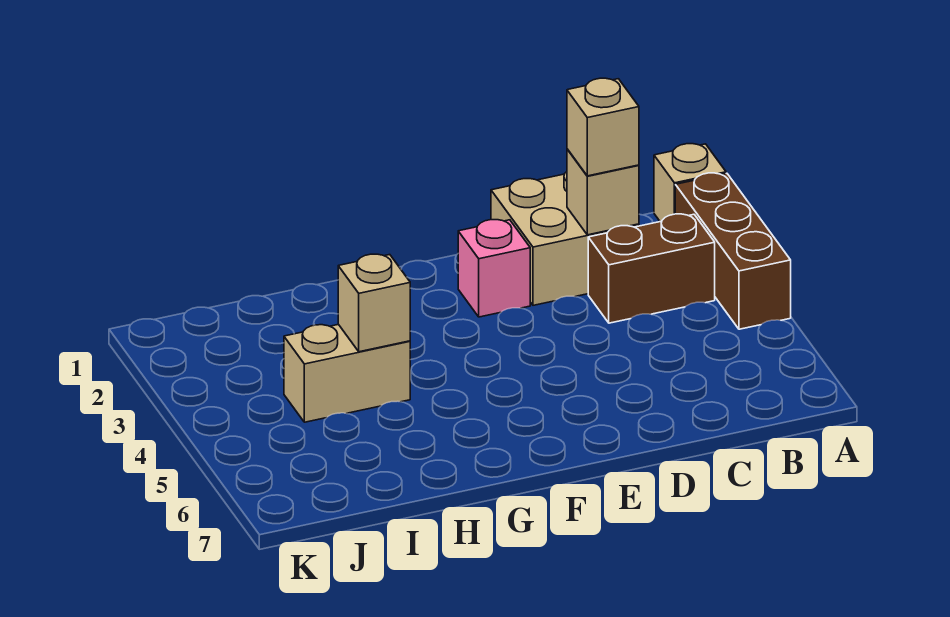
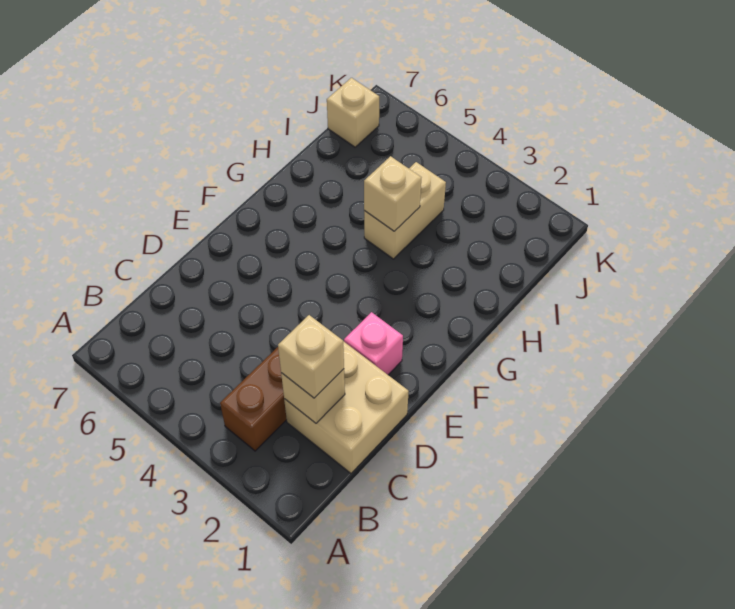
tan brick A1 level 1 -> tan brick J7 level 1
brown brick A2:A4 level 1 -> none

